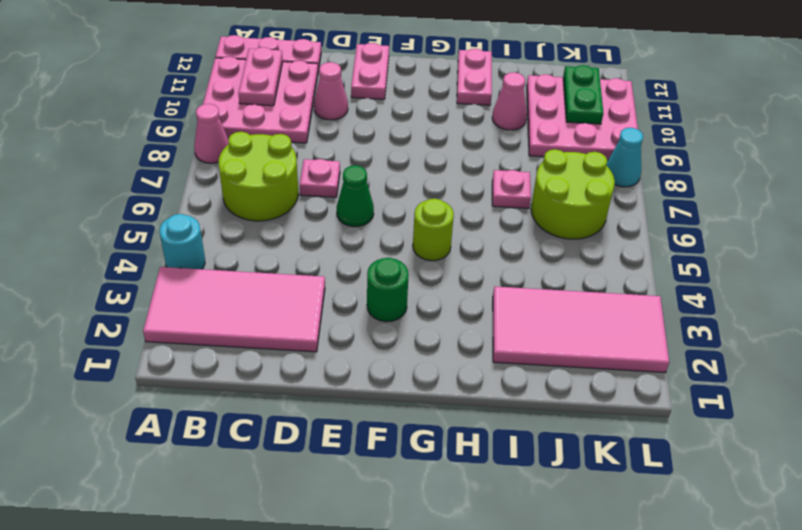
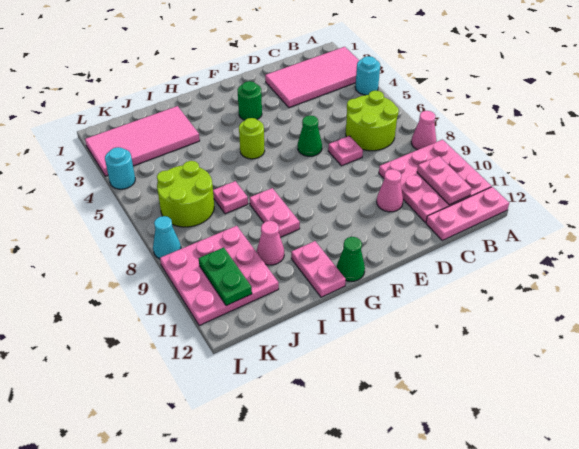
pink plate E11:E12 level 1 -> pink plate H8:H9 level 1
none -> green cone G12 level 1
none -> cyan round brick L4 level 1

